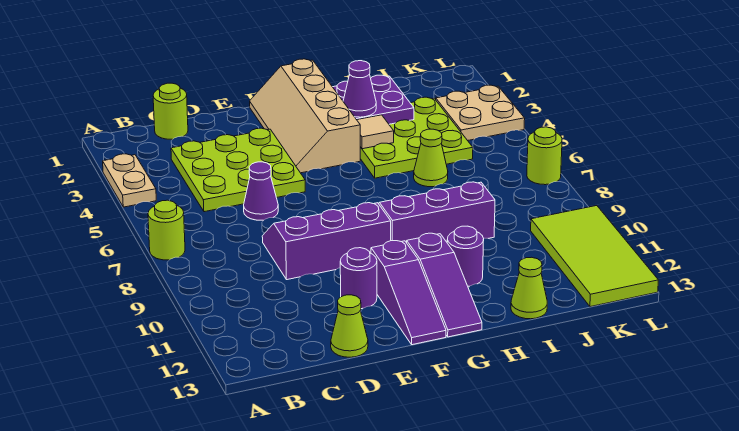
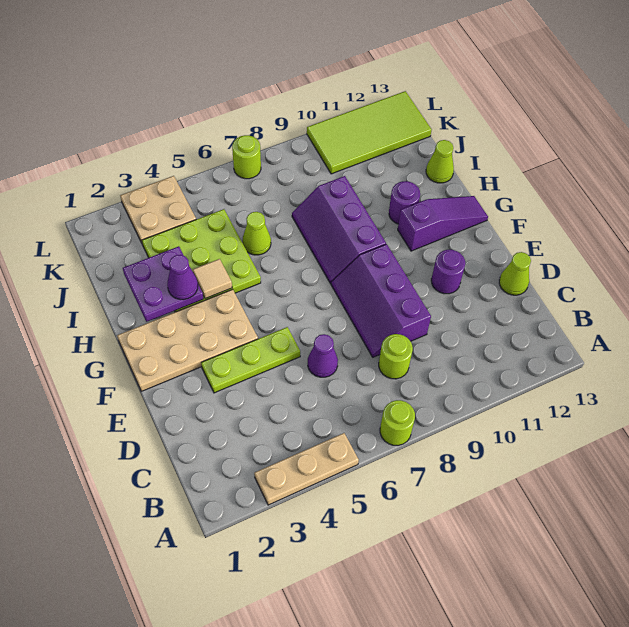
tan plate A3:A4 level 1 -> tan plate A3:A5 level 1
lime round brick C1 level 1 -> lime round brick C8 level 1
lime plate C3:E5 level 1 -> lime plate E3:E5 level 1
tan slope F1:G4 level 1 top G -> tan plate F1:G4 level 1
purple slope F11:F13 level 1 top 11 -> none

